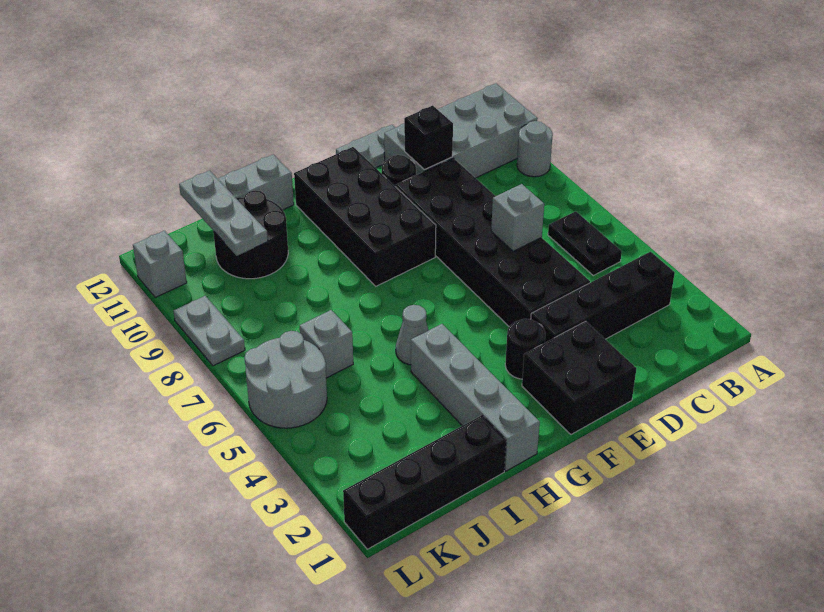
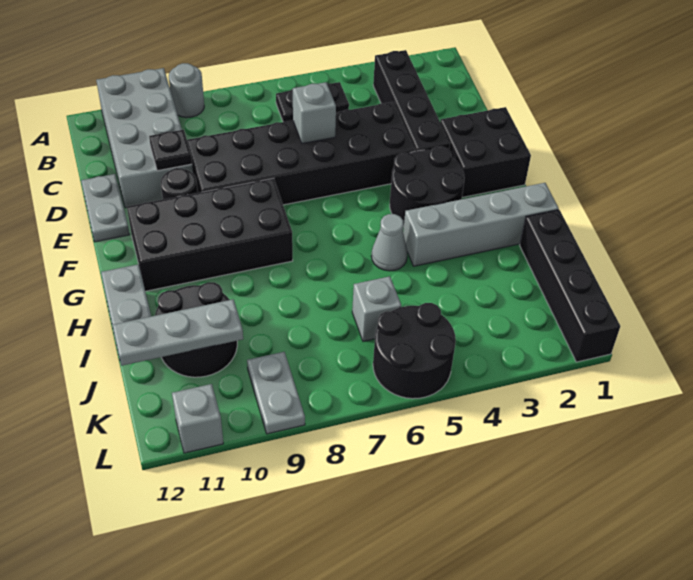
black brick D10 level 2 -> black plate D10 level 2
black round brick F3 level 1 -> black round brick F3:G4 level 1
grey round brick K5:L6 level 1 -> black round brick K5:L6 level 1
grey plate L8:L9 level 1 -> grey plate K9:L9 level 1

